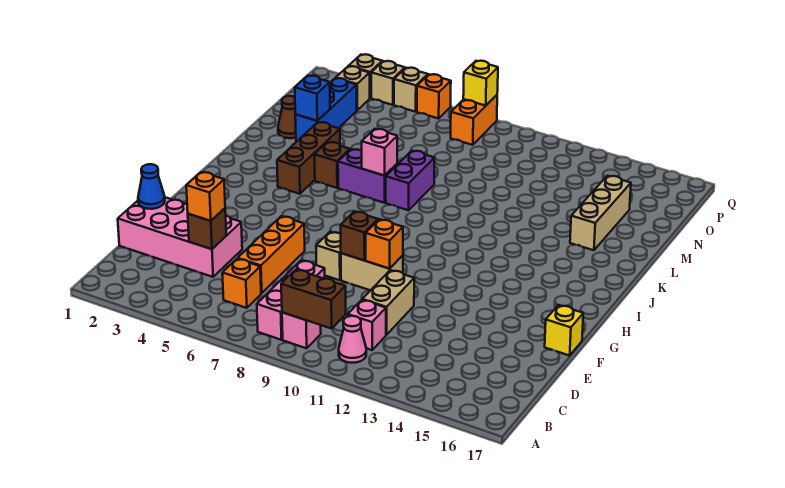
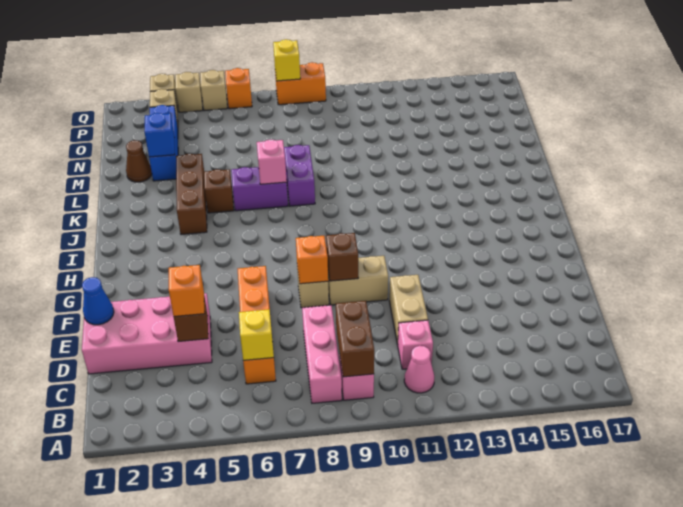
brown brick B9:B10 level 2 -> brown brick B9:C9 level 2
orange brick F10 level 2 -> orange brick F8 level 2
yellow brick F17 level 1 -> yellow brick C6 level 2
tan brick L15:N15 level 1 -> none
orange brick P8:Q8 level 1 -> orange brick Q8:Q9 level 1

